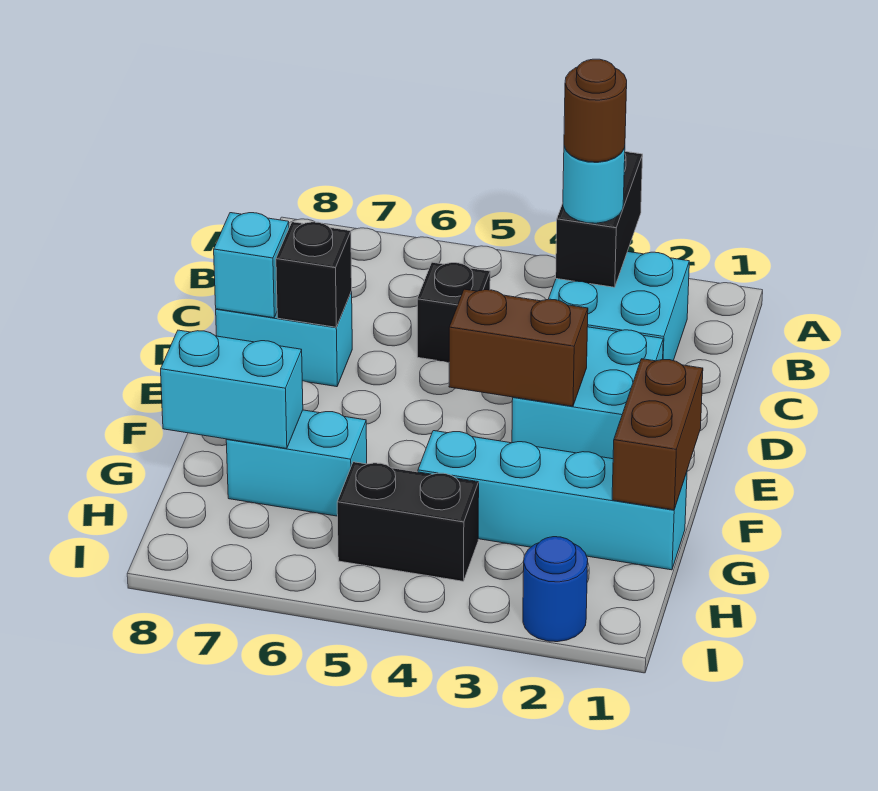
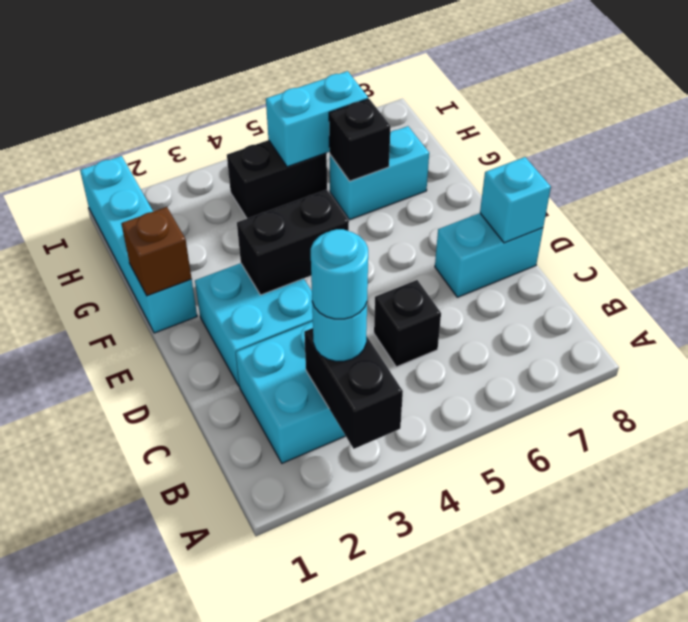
brown round brick B3 level 4 -> cyan round brick B3 level 4
black brick D7 level 2 -> black brick G6 level 2
brown brick E3:E4 level 2 -> black brick E3:E4 level 2
brown brick F1:G1 level 2 -> brown brick F1 level 2
cyan brick G1:G4 level 1 -> cyan brick F1:I1 level 1
cyan brick G7:G8 level 2 -> cyan brick H5:H6 level 2
blue round brick I2 level 1 -> none

